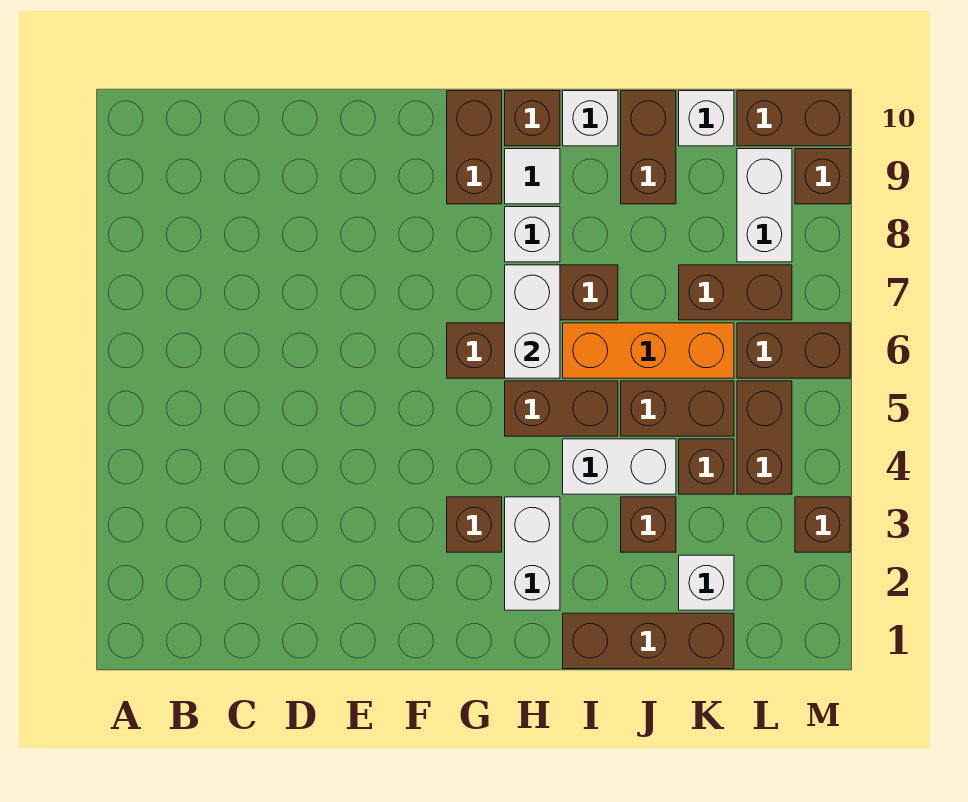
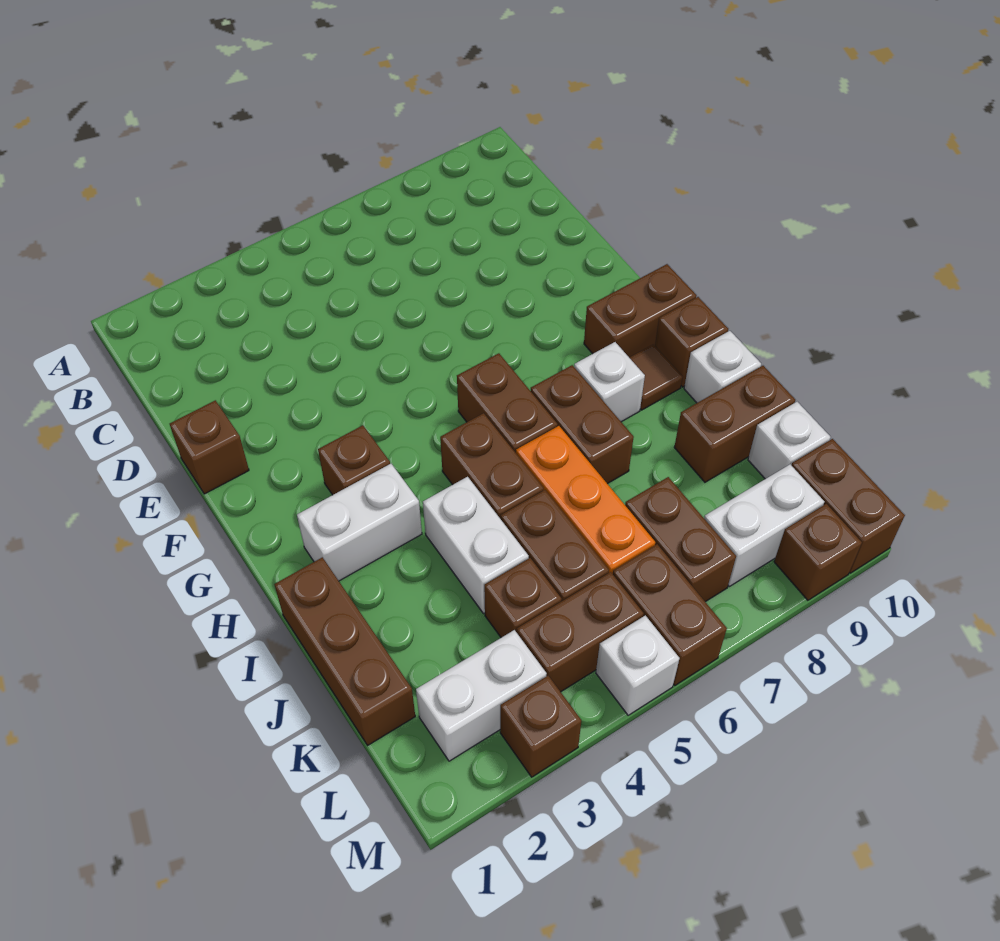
white brick H6:H7 level 2 -> white brick L2:L3 level 1
white tile H9 level 1 -> brown tile H9 level 1
brown brick J3 level 1 -> brown brick E1 level 1
white brick K2 level 1 -> white brick M5 level 1

